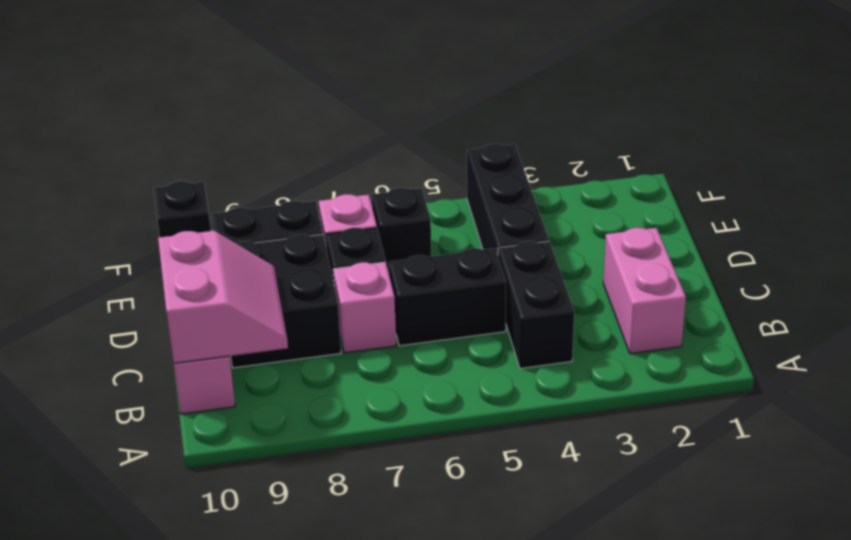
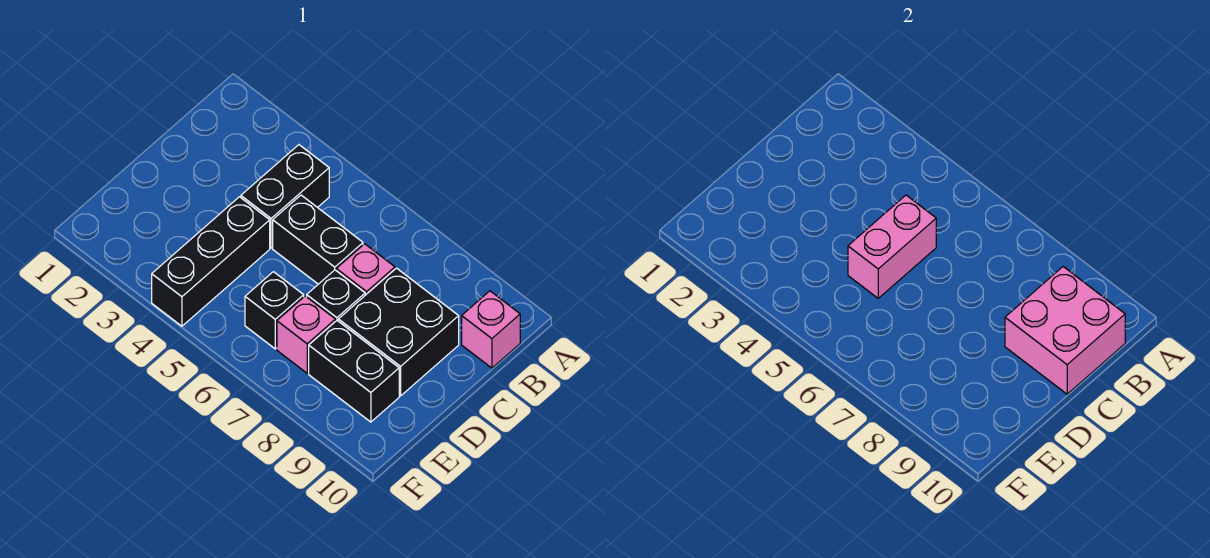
pink brick B2:C2 level 1 -> pink brick C5:D5 level 2
pink slope B9:C10 level 2 top 10 -> pink brick B9:C10 level 2
black brick F10 level 1 -> none

